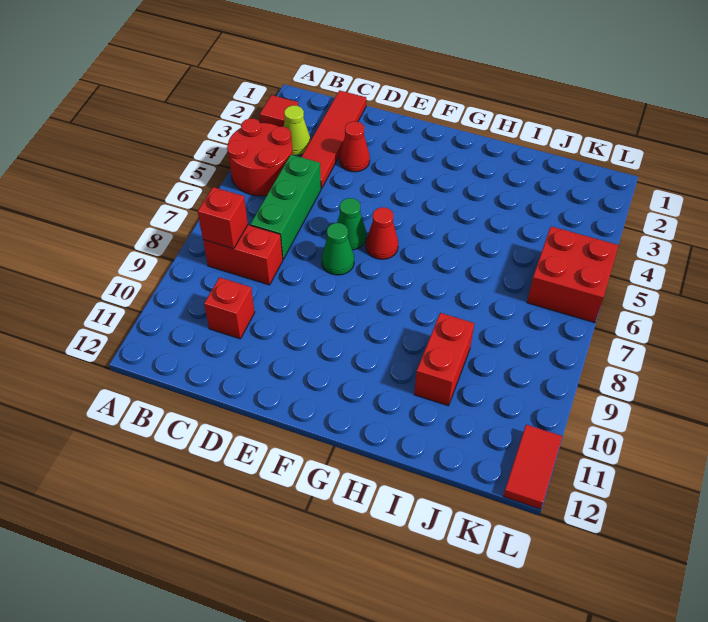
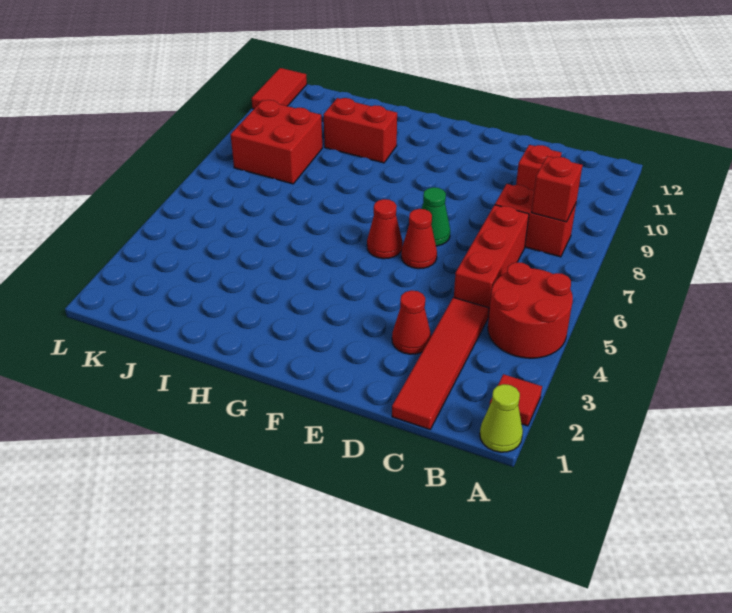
lime cone B3 level 1 -> lime cone A1 level 1
green brick C5:C7 level 1 -> red brick C5:C7 level 1
green cone E6 level 1 -> red cone E6 level 1
red brick I9:I10 level 1 -> red brick H10:I10 level 1
red brick K5:L6 level 1 -> red brick J8:K9 level 1

